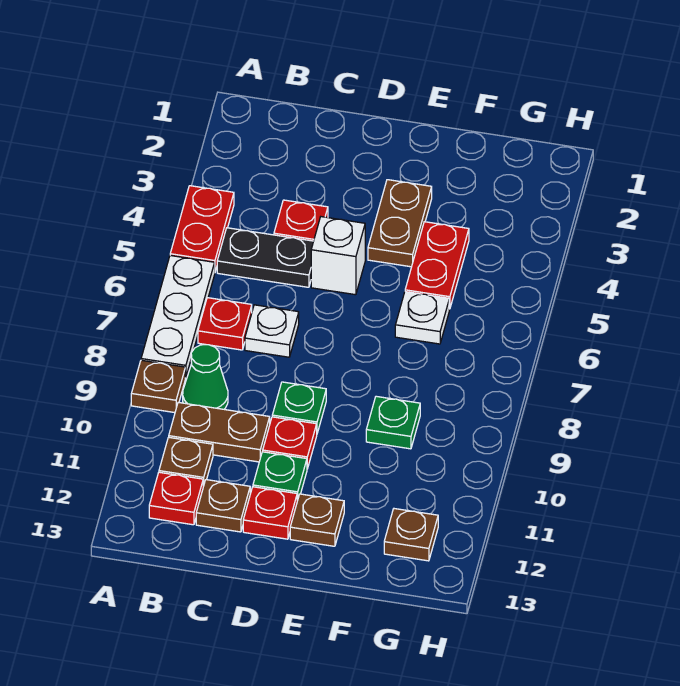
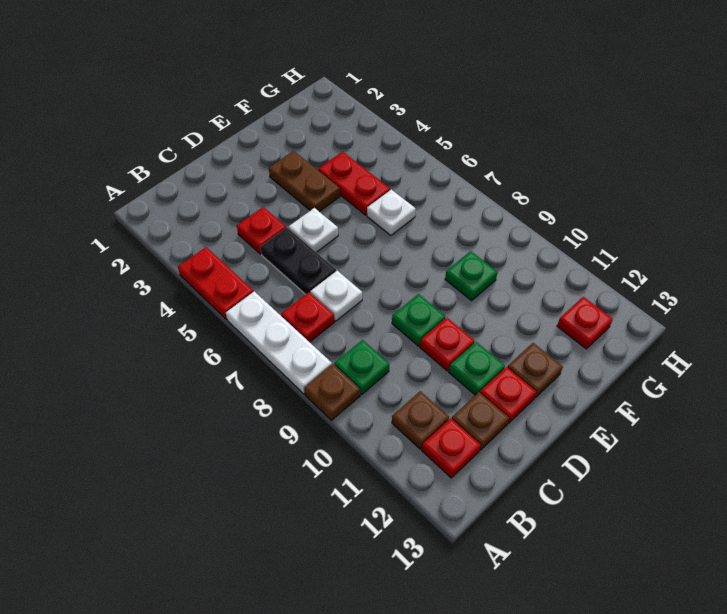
black plate B5:C5 level 1 -> black plate C5:C6 level 1
green cone B9 level 1 -> green plate B9 level 1
brown plate B10:C10 level 1 -> none
white brick D5 level 1 -> white plate D5 level 1
brown plate G12 level 1 -> red plate G12 level 1

